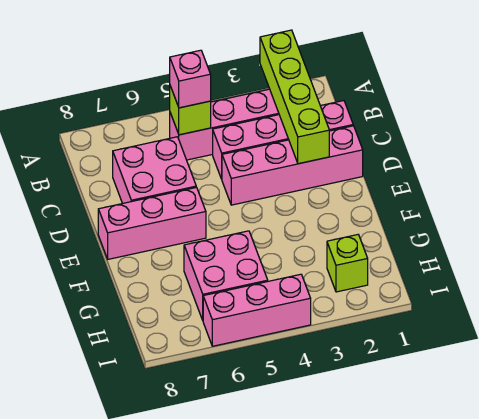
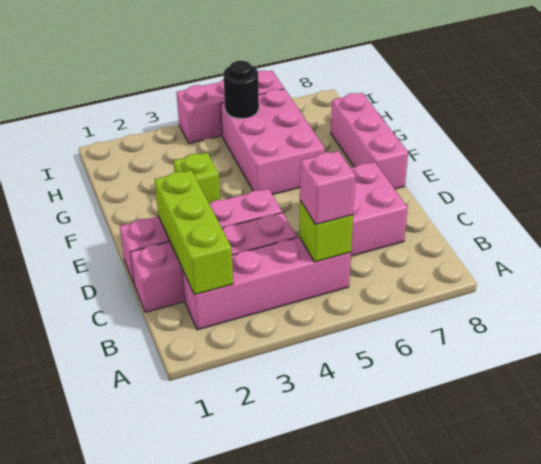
lime brick A2:D2 level 2 -> lime brick B2:D2 level 2
pink brick E6:E8 level 1 -> pink brick E8:G8 level 1
pink brick G5:H6 level 1 -> pink brick F5:H6 level 1
lime brick H2 level 1 -> lime brick F3 level 1
none -> black round brick H5 level 2

